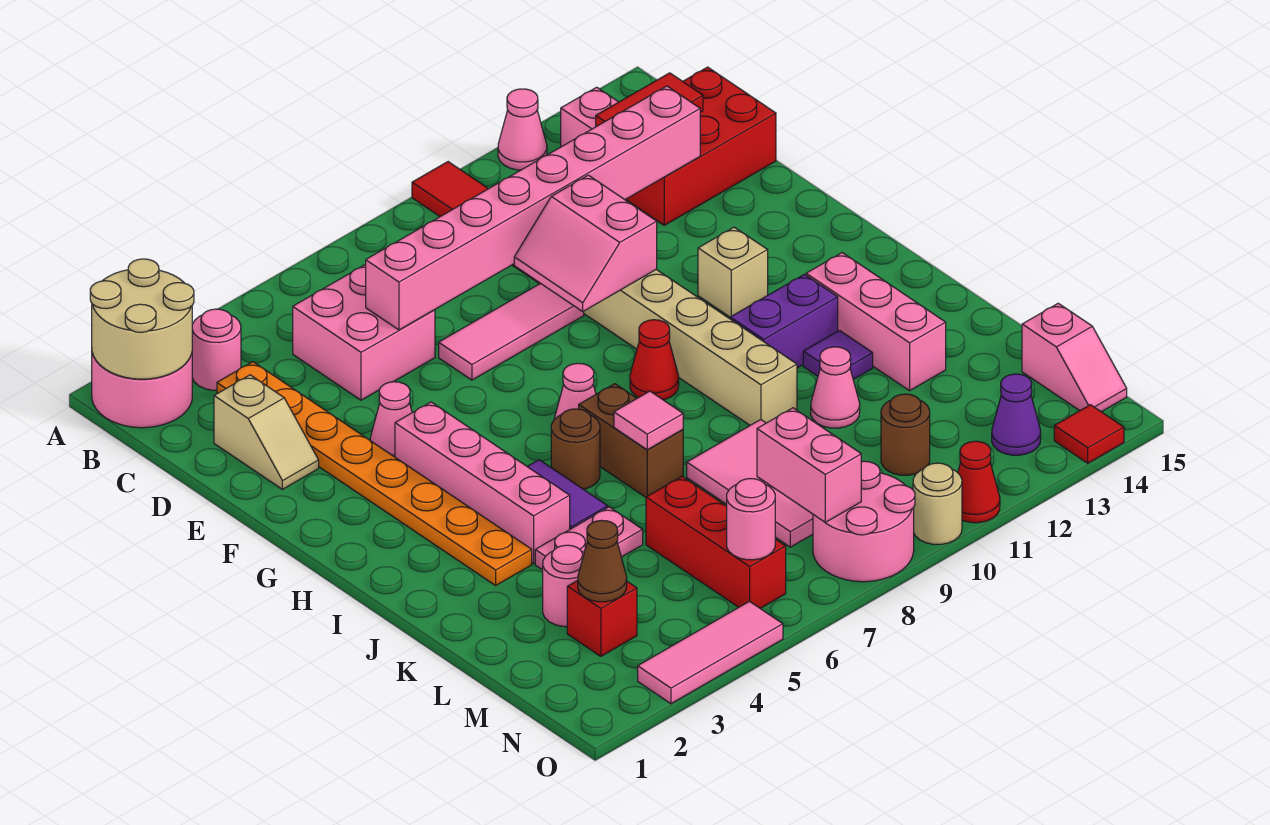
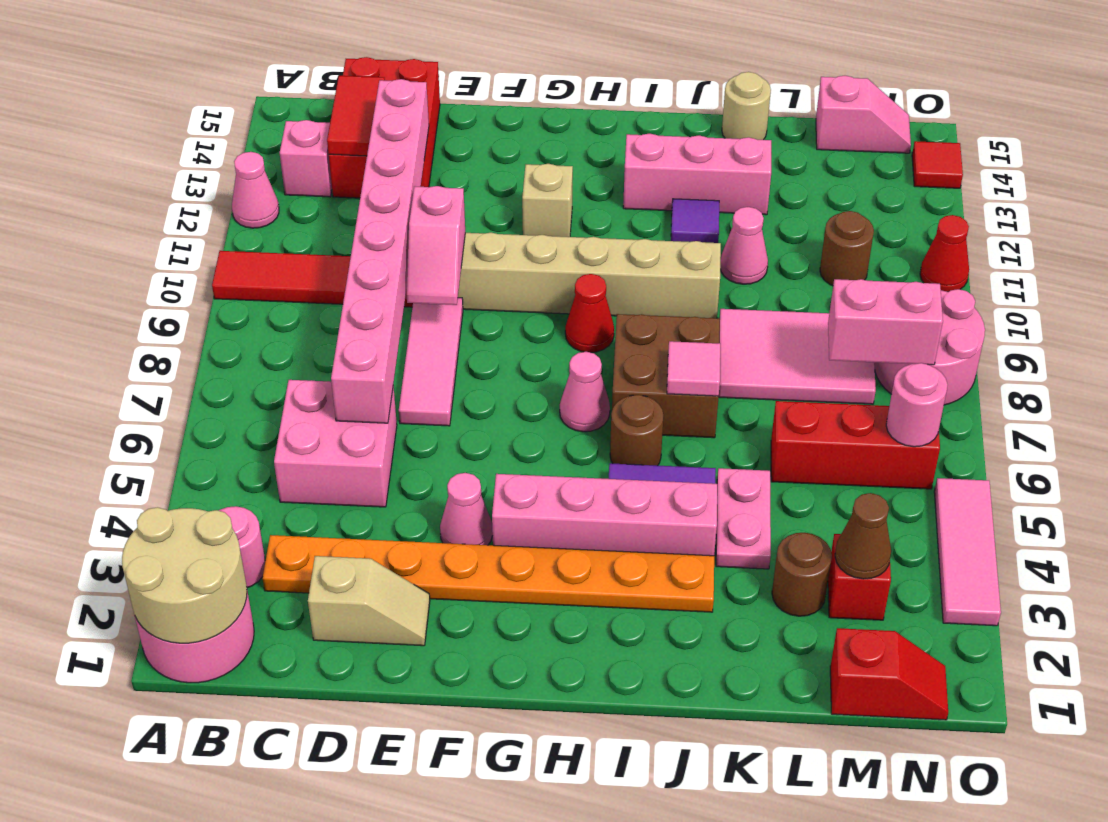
pink slope E9:F10 level 2 top 10 -> pink slope E9:E10 level 2 top 10
brown brick I7:J7 level 1 -> brown brick I7:J8 level 1
purple brick I11:I12 level 1 -> none
pink round brick L3 level 1 -> brown round brick L3 level 1
none -> red slope M1:N1 level 1 top M
purple cone N13 level 1 -> none
tan round brick O10 level 1 -> tan round brick K15 level 1

